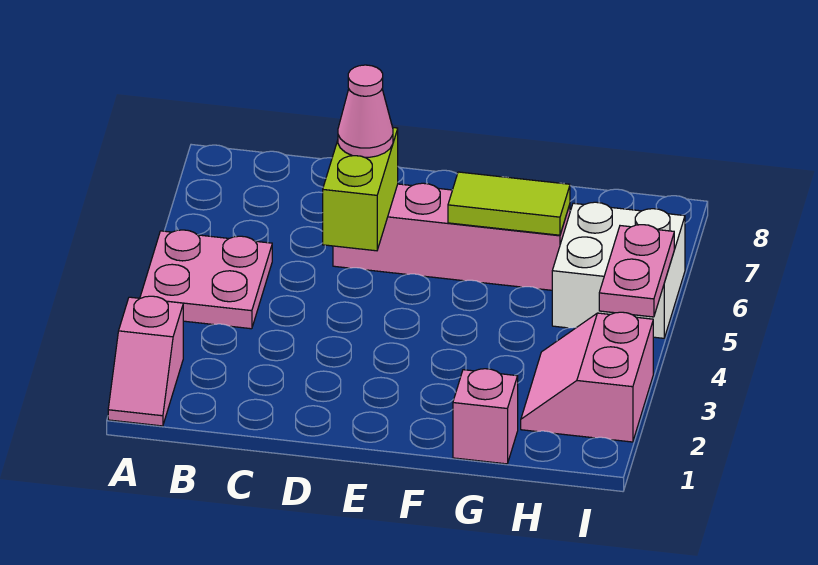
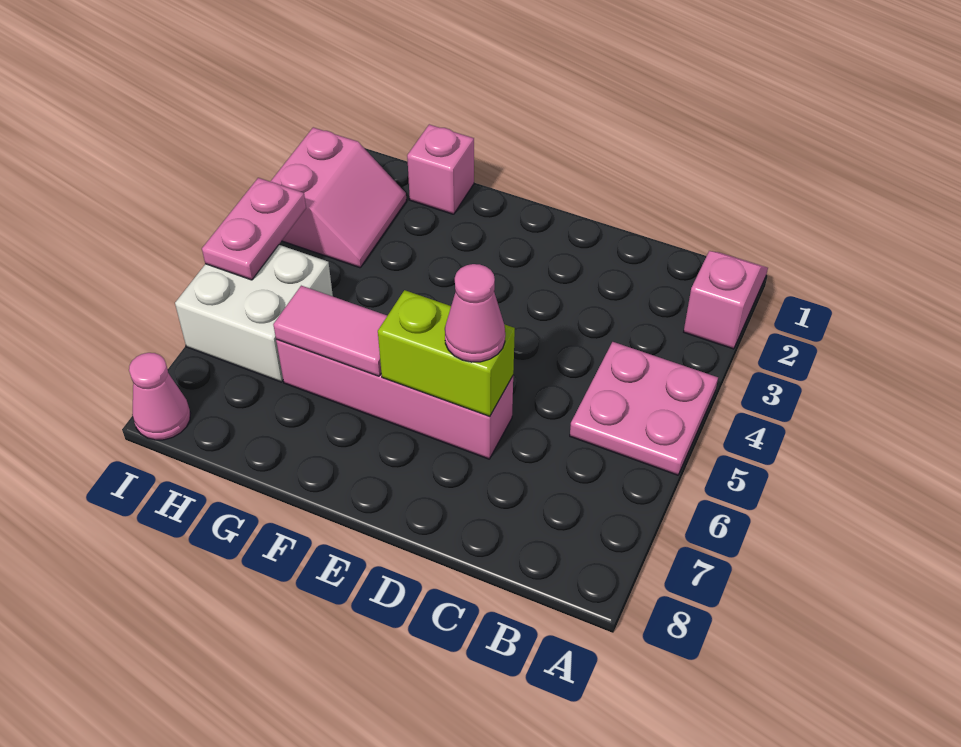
lime brick D5:D6 level 2 -> lime brick D6:E6 level 2
lime tile F6:G6 level 2 -> pink tile F6:G6 level 2
none -> pink cone I8 level 1

